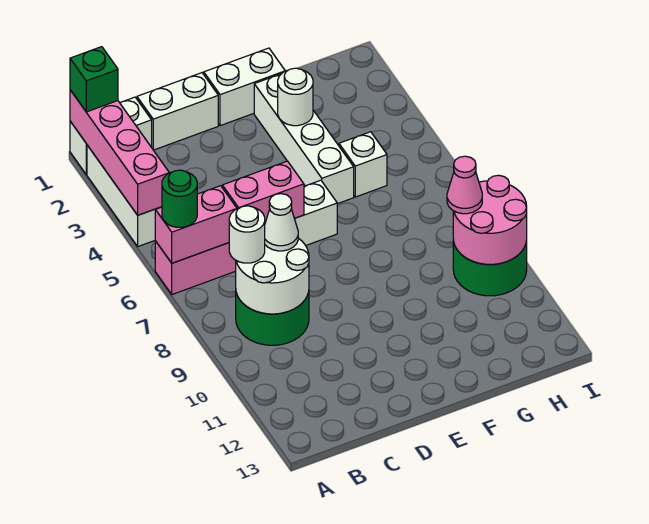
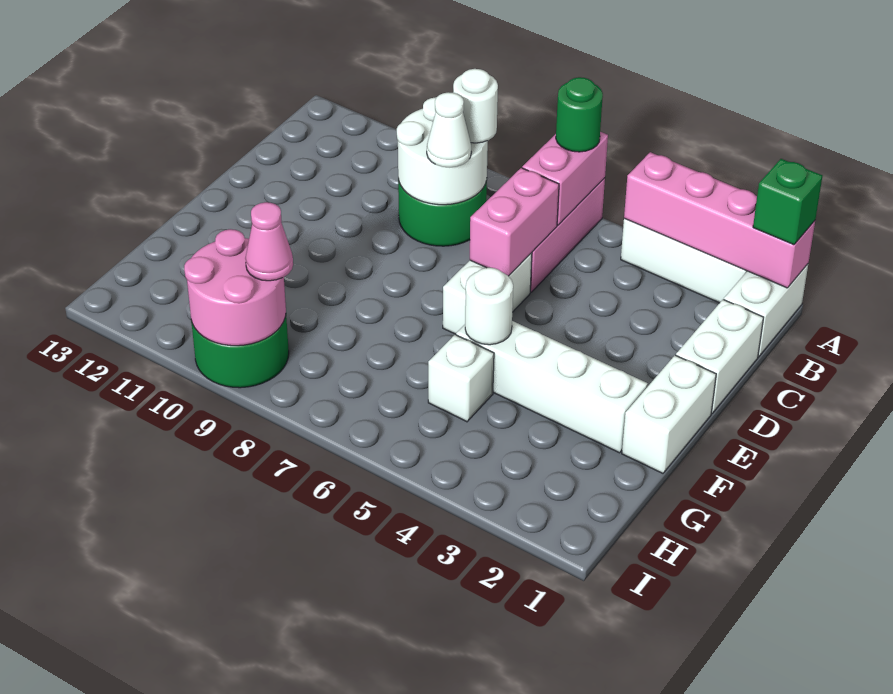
white round brick F3 level 2 -> white round brick F5 level 2

